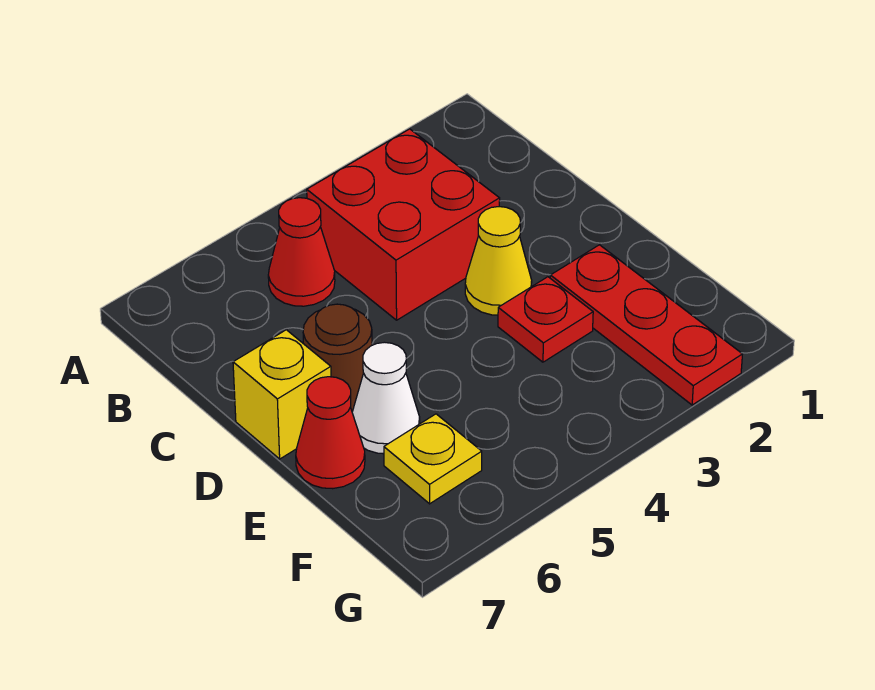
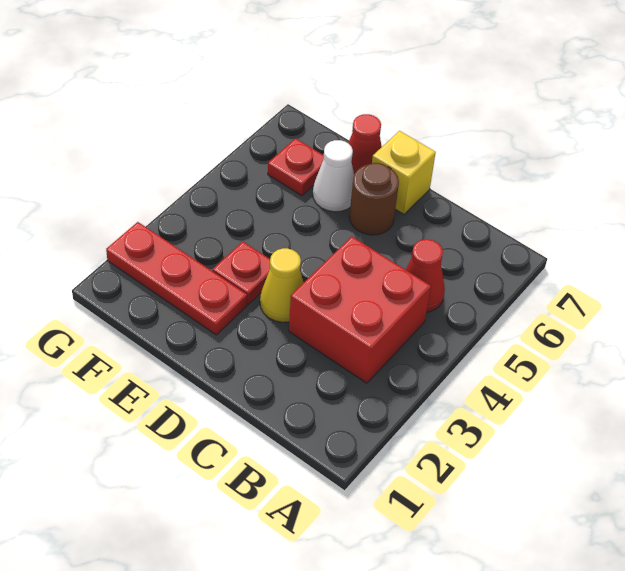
yellow plate F6 level 1 -> red plate F6 level 1

